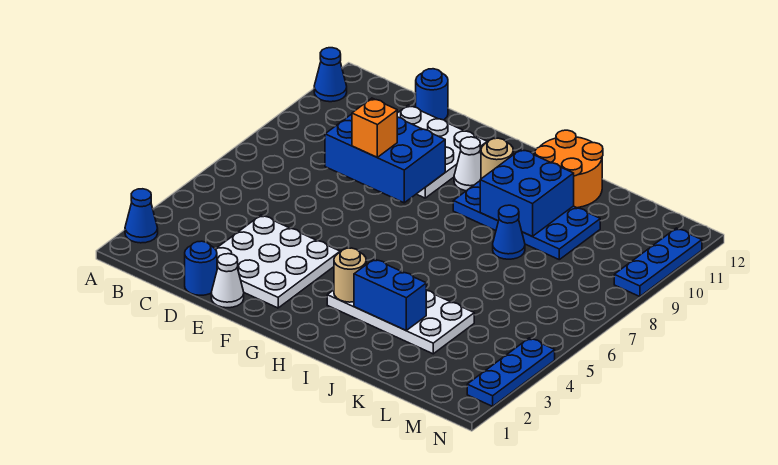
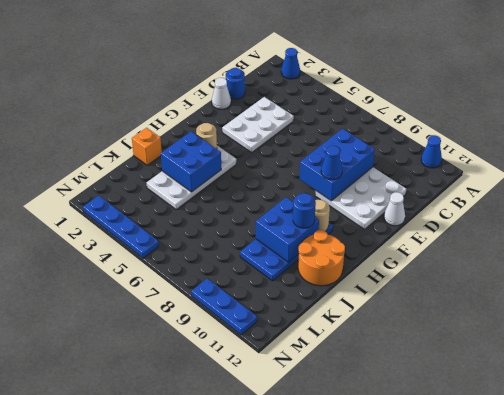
white plate D2:F4 level 1 -> white plate D3:F4 level 1
blue round brick D12 level 1 -> blue round brick I10 level 3
orange brick E8 level 3 -> orange brick J1 level 1
white cone G10 level 1 -> white cone E12 level 1
blue brick I3:J3 level 2 -> blue brick I3:J4 level 2
blue cone J8 level 1 -> blue cone F9 level 3
blue plate N2:N4 level 1 -> blue plate N2:N5 level 1

